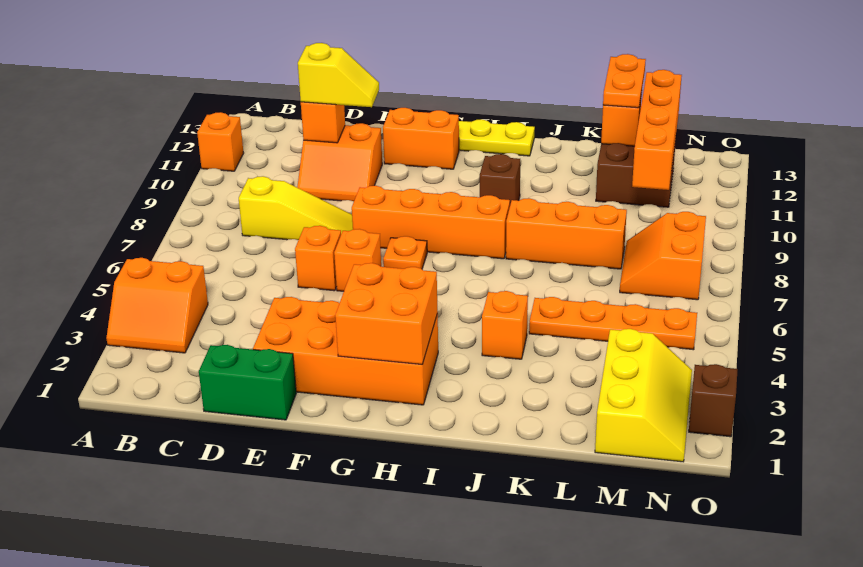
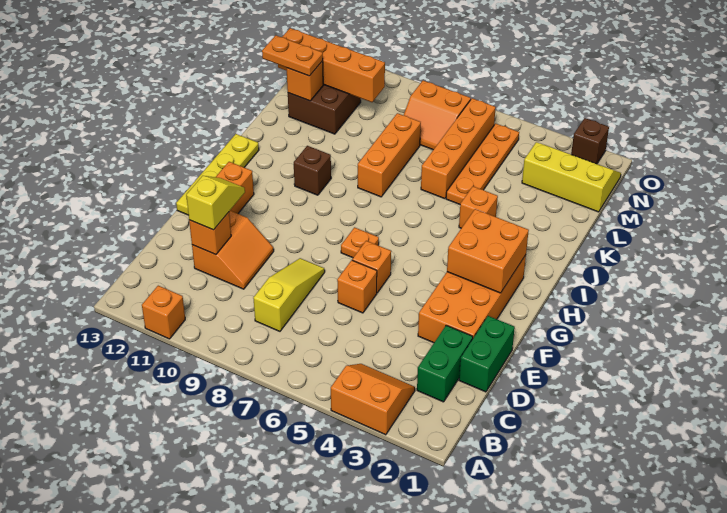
orange slope A3:B4 level 1 top 4 -> orange slope A3:B4 level 1 top A
none -> green brick C2:D2 level 1
orange brick F8:I8 level 1 -> orange brick K6:N6 level 1

